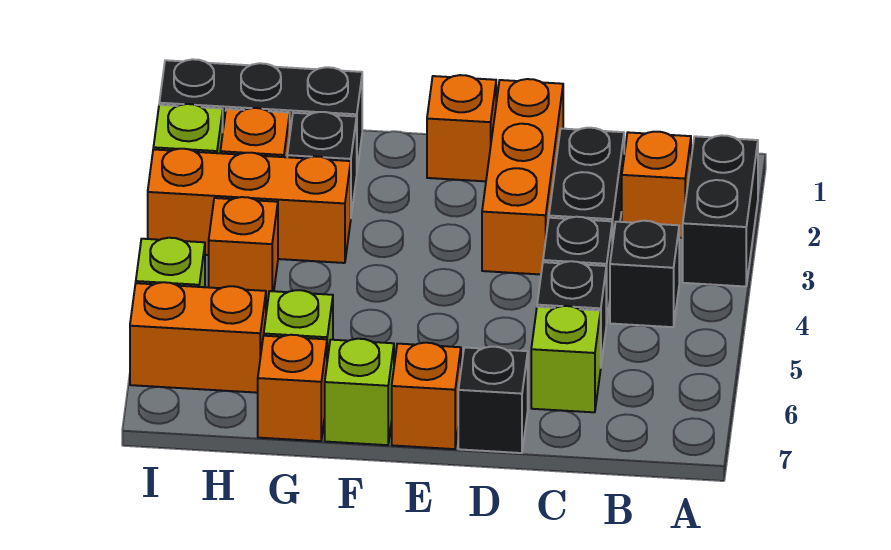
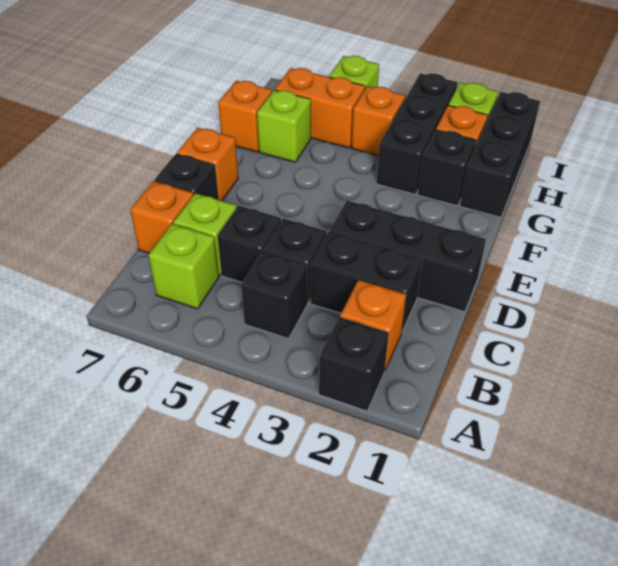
black brick A2:A3 level 1 -> black brick A2 level 1
orange brick D1:D3 level 1 -> black brick D1:D3 level 1
orange brick E1 level 1 -> orange brick C7 level 1
lime brick F7 level 1 -> lime brick B6 level 1
orange brick G3:I3 level 1 -> black brick G3:I3 level 1
orange brick H6:I6 level 1 -> orange brick H5:H6 level 1

